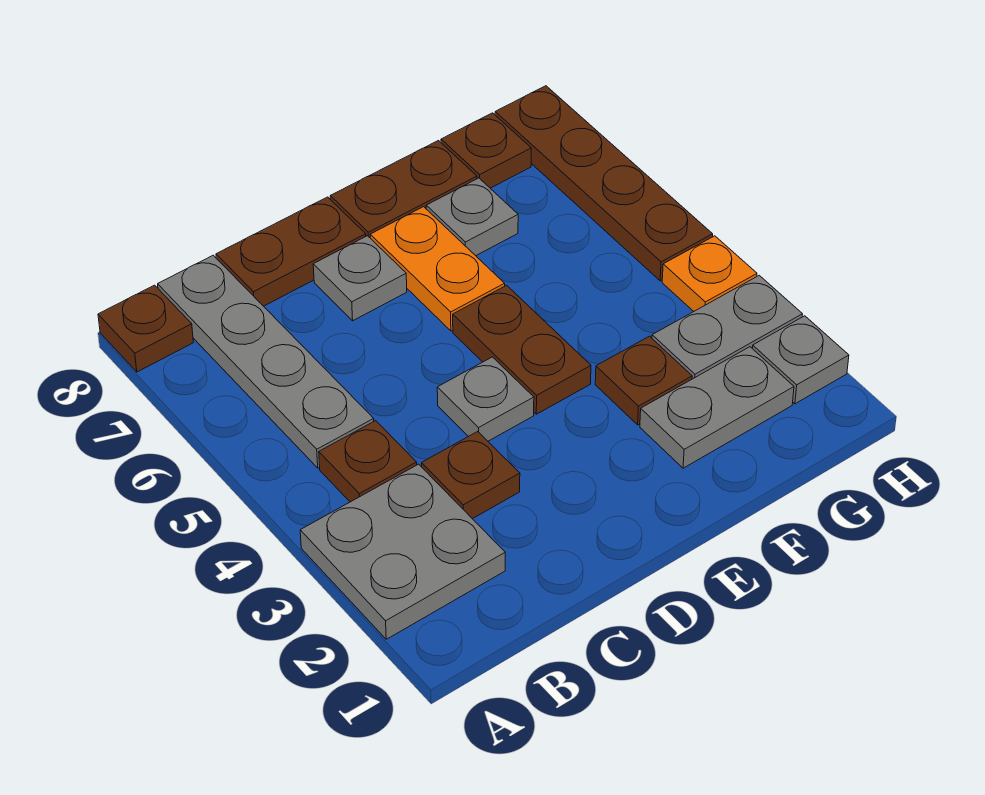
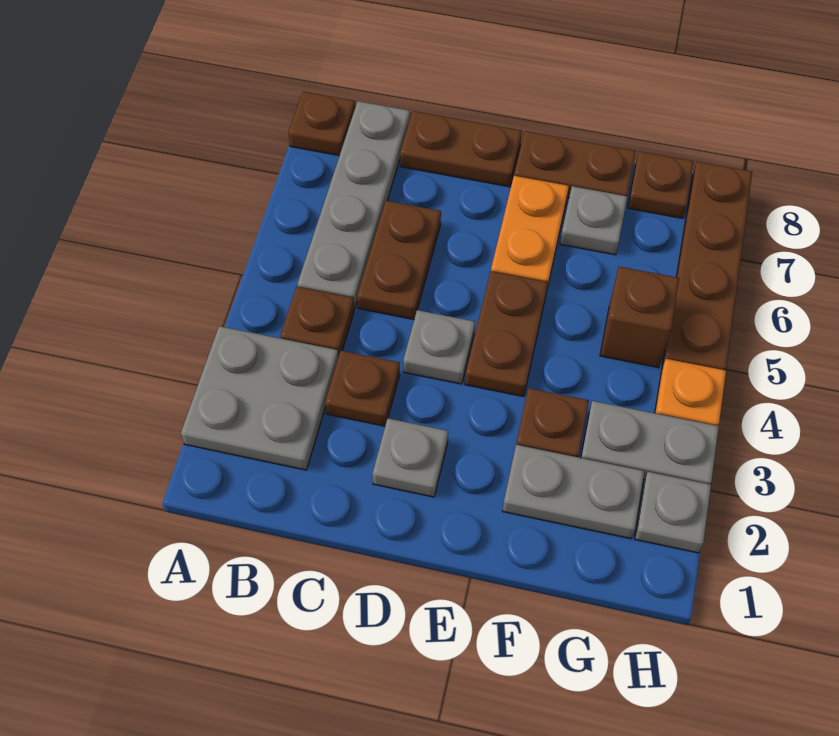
none -> brown plate C5:C6 level 1
grey plate D7 level 1 -> grey plate D2 level 1
none -> brown brick G5 level 1

